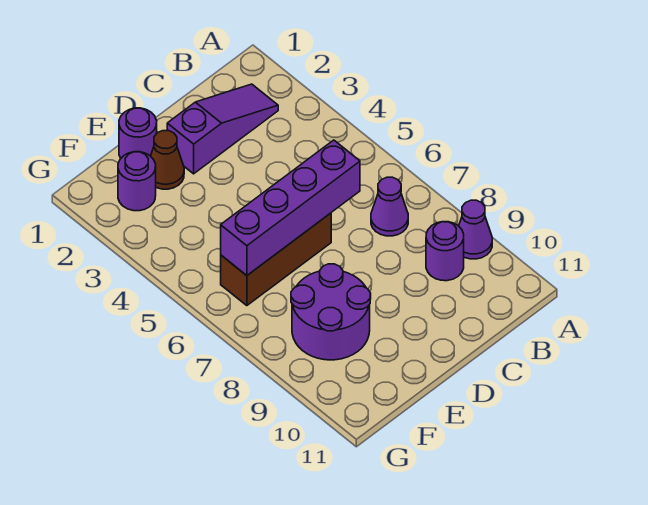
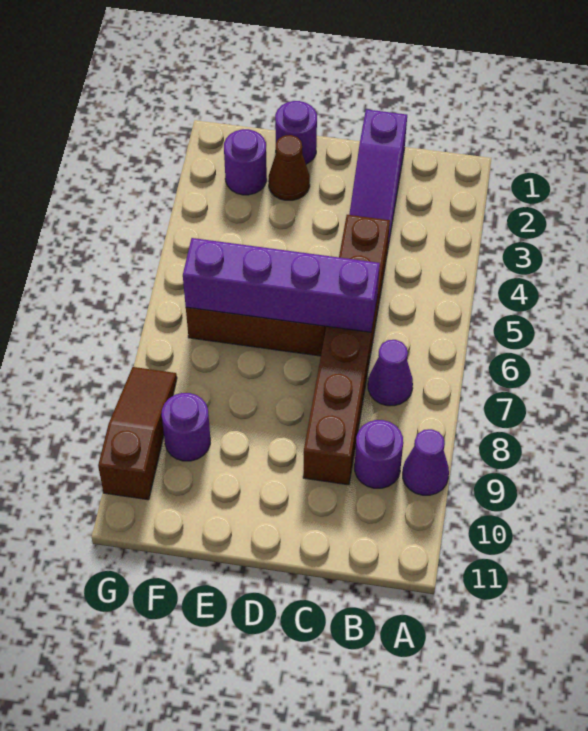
purple slope B2:D2 level 1 top D -> purple slope C1:C3 level 1 top 1
none -> brown brick C4:C9 level 1
purple round brick E8:F9 level 1 -> purple round brick F9 level 1
none -> brown slope G8:G10 level 1 top 10

